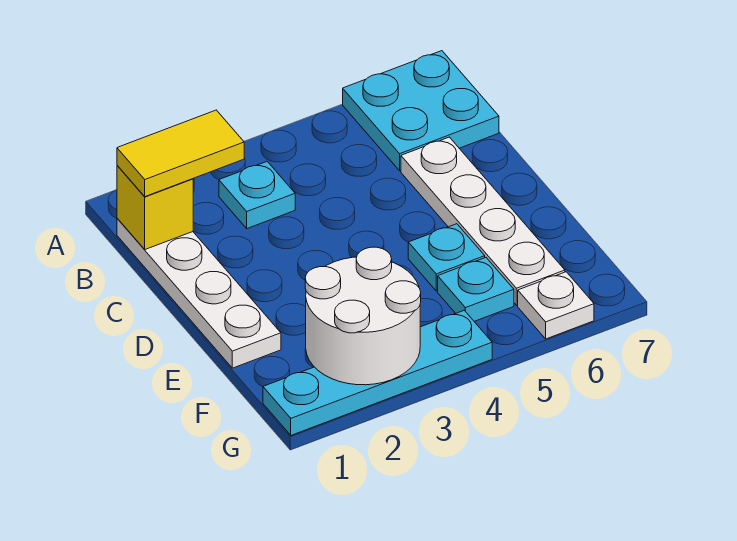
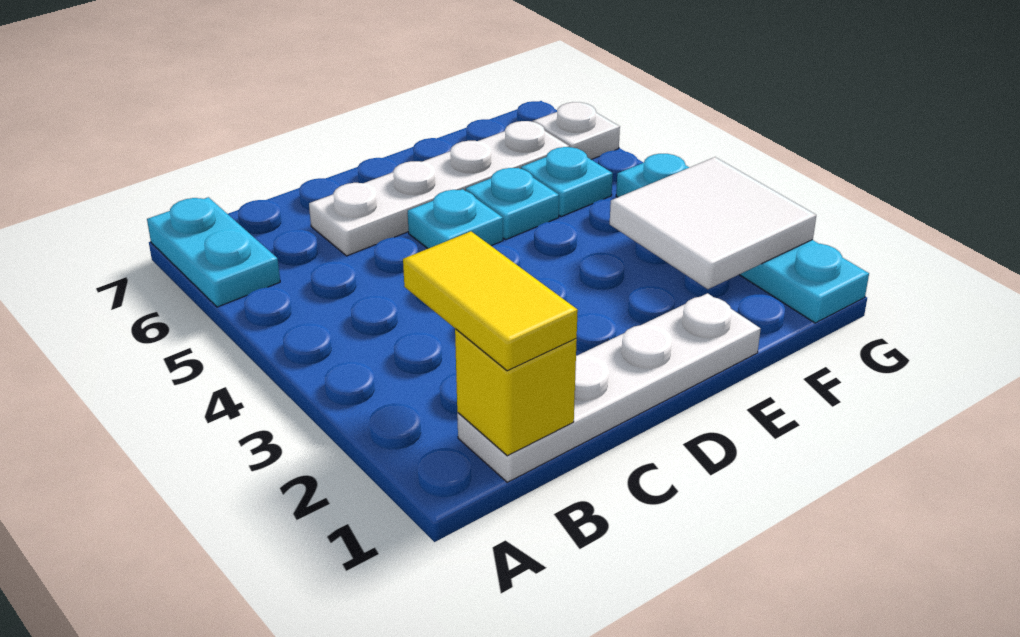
cyan plate A6:B7 level 1 -> cyan plate A6:A7 level 1
cyan plate B3 level 1 -> cyan plate D5 level 1
white round brick F2:G3 level 2 -> white tile F2:G3 level 2

